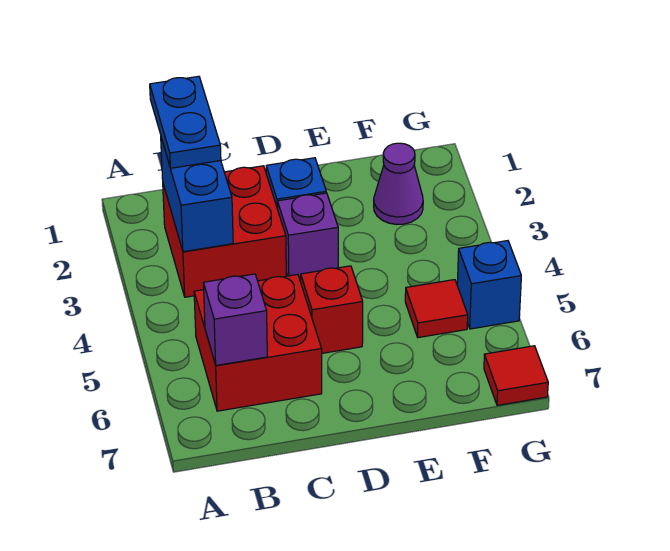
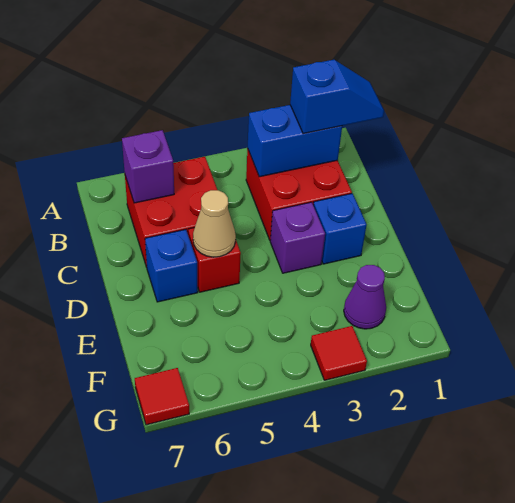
blue plate B1:B2 level 3 -> blue slope B1:B2 level 3 top 2
none -> tan cone D5 level 2
red tile F5 level 1 -> red tile G3 level 1
blue brick G5 level 1 -> blue brick D6 level 1

